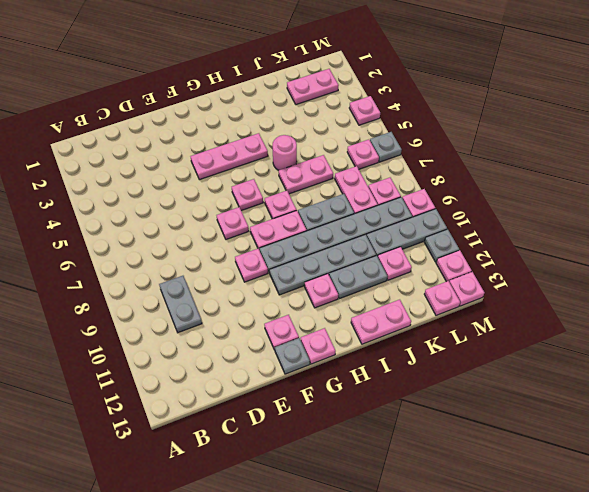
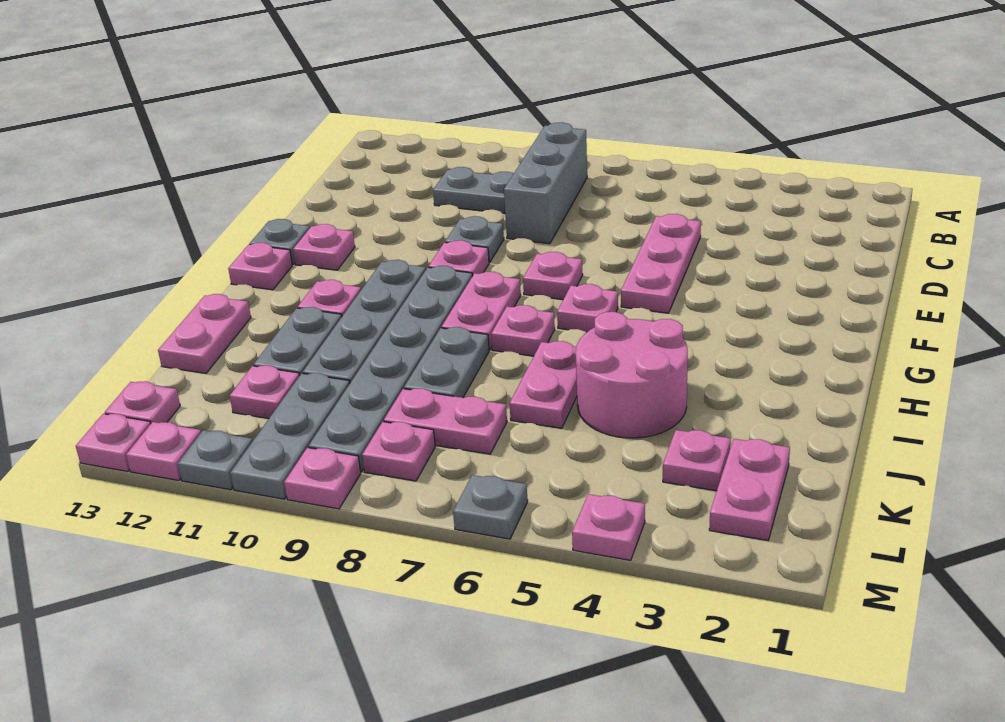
none -> grey brick B8:D8 level 1
none -> grey plate E9 level 1
pink plate F4:H4 level 1 -> pink plate D5:F5 level 1
pink round brick I5 level 1 -> pink round brick I4:J5 level 1
pink plate L6 level 1 -> pink plate K3 level 1

